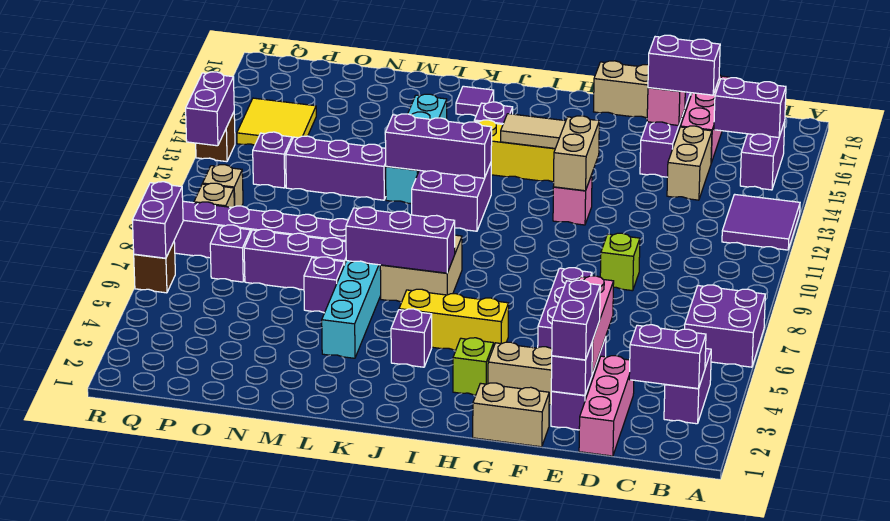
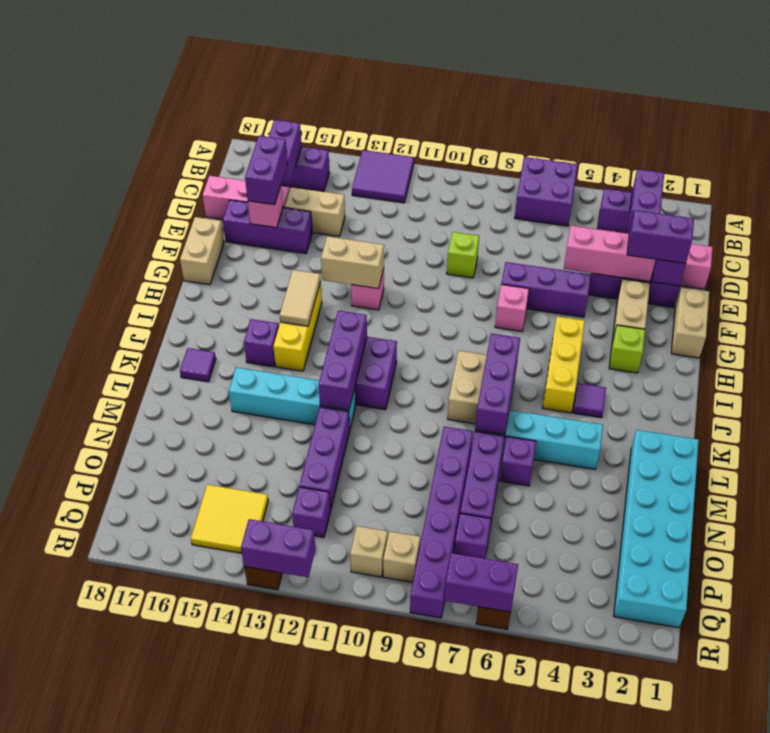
none -> pink brick G7 level 1
purple brick J4 level 1 -> purple tile J4 level 1
none -> cyan brick L1:Q2 level 1

